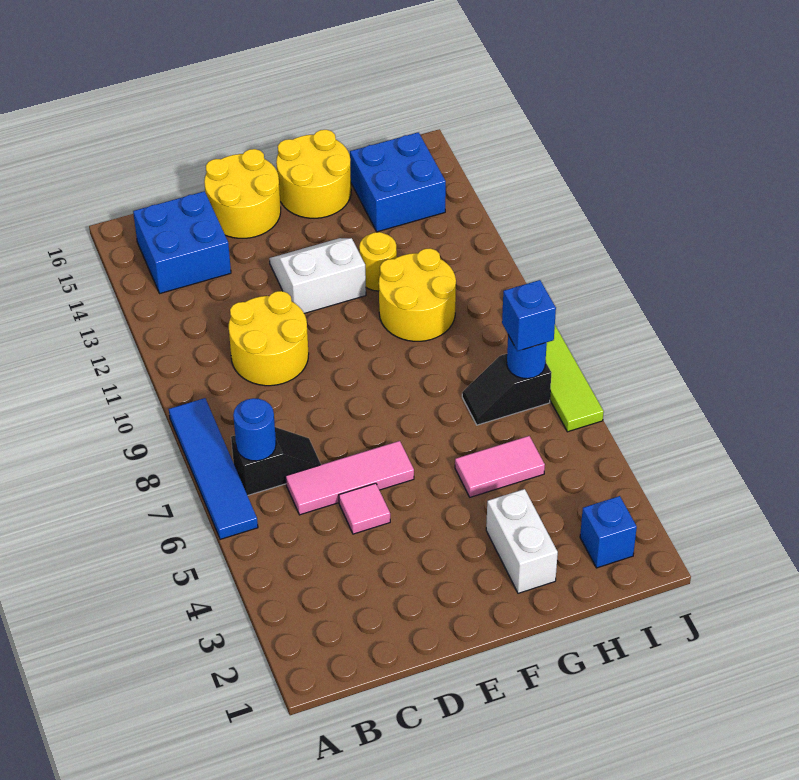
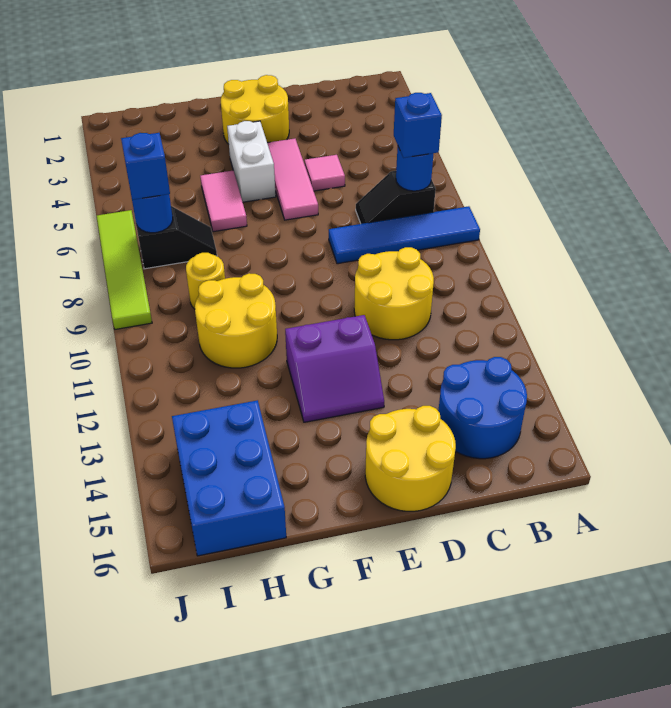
blue tile A6:A9 level 1 -> blue tile A8:D8 level 1
blue brick B14:C15 level 1 -> blue round brick B14:C15 level 1
pink tile C6:E6 level 1 -> pink tile E4:E6 level 1
white slope E12:F13 level 1 top 12 -> purple slope E12:F13 level 1 top 12
yellow round brick F15:G16 level 1 -> yellow round brick E2:F3 level 1
white brick G2:G3 level 1 -> white brick F4:F5 level 1
pink tile G5:H5 level 1 -> pink tile G5:G6 level 1
yellow round brick G12 level 1 -> yellow round brick H9 level 1
blue brick H14:I15 level 1 -> blue brick H14:I16 level 1
blue brick I2 level 1 -> blue brick B7 level 3

